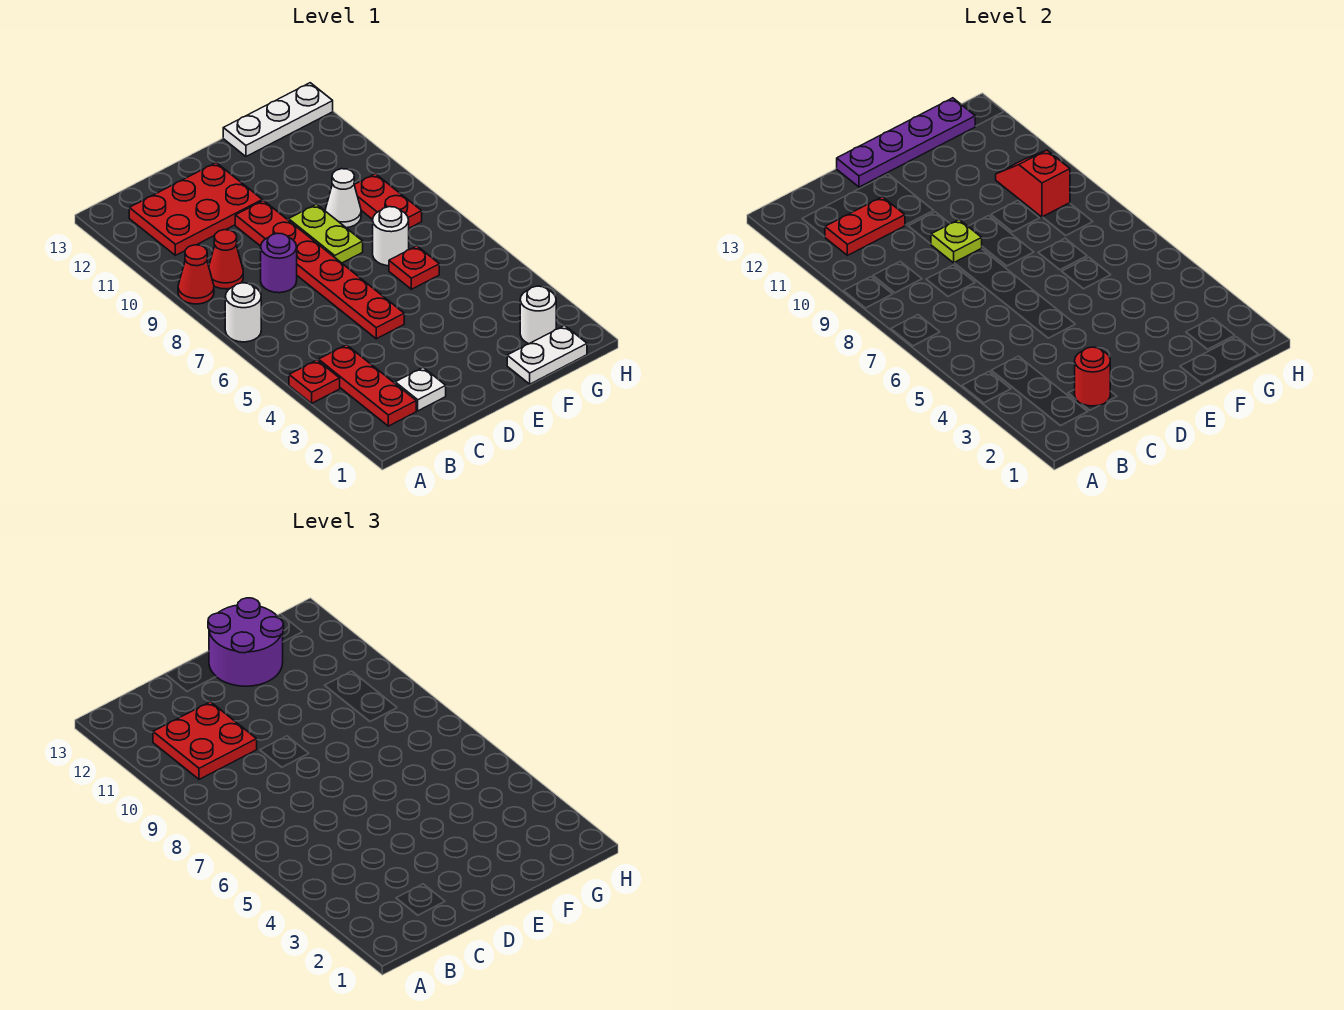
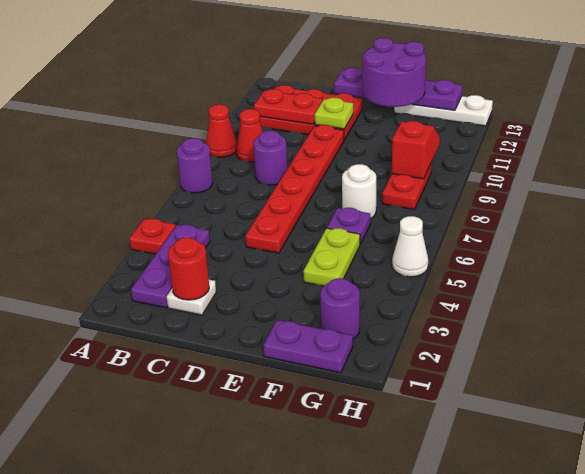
white round brick A7 level 1 -> purple round brick A7 level 1
red plate B2:B4 level 1 -> purple plate B2:B4 level 1
red plate B10:C11 level 3 -> none
lime plate D9 level 2 -> lime plate D11 level 2
lime plate E8:E9 level 1 -> lime plate F4:F5 level 1
white plate F1:G1 level 1 -> purple plate F1:G1 level 1
red plate F6 level 1 -> purple plate F6 level 1
white cone F9 level 1 -> white cone H5 level 1
white round brick G2 level 1 -> purple round brick G2 level 1

